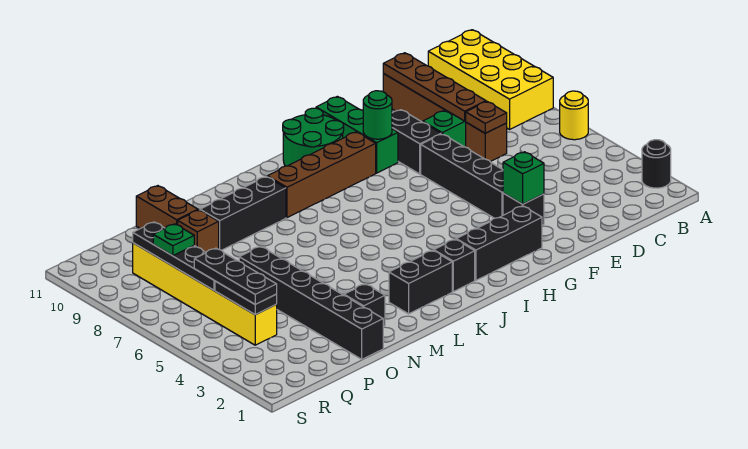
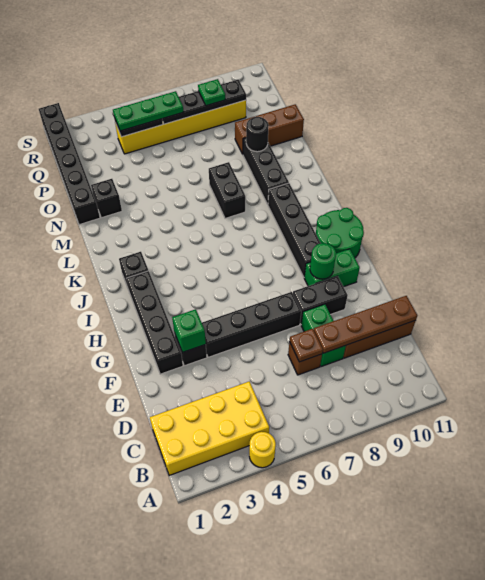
black round brick A2 level 1 -> black round brick N9 level 2
yellow round brick A6 level 1 -> yellow round brick A4 level 1
yellow brick A8:B11 level 1 -> yellow brick B1:C4 level 1
black brick G2:I2 level 1 -> black brick F2:I2 level 1
green brick G9:G11 level 1 -> green brick G9:G10 level 1
brown brick H9:K9 level 1 -> black brick H9:K9 level 1
black brick K2:L2 level 1 -> black brick L7:M7 level 1
black brick O1:O6 level 1 -> black brick N1:S1 level 1
black plate Q4:Q6 level 3 -> green plate Q4:Q6 level 3

